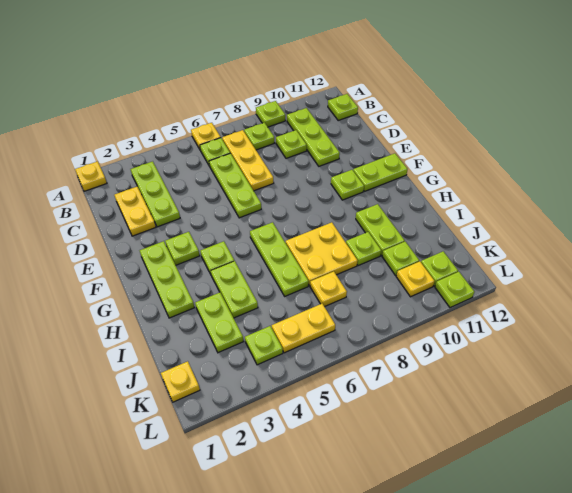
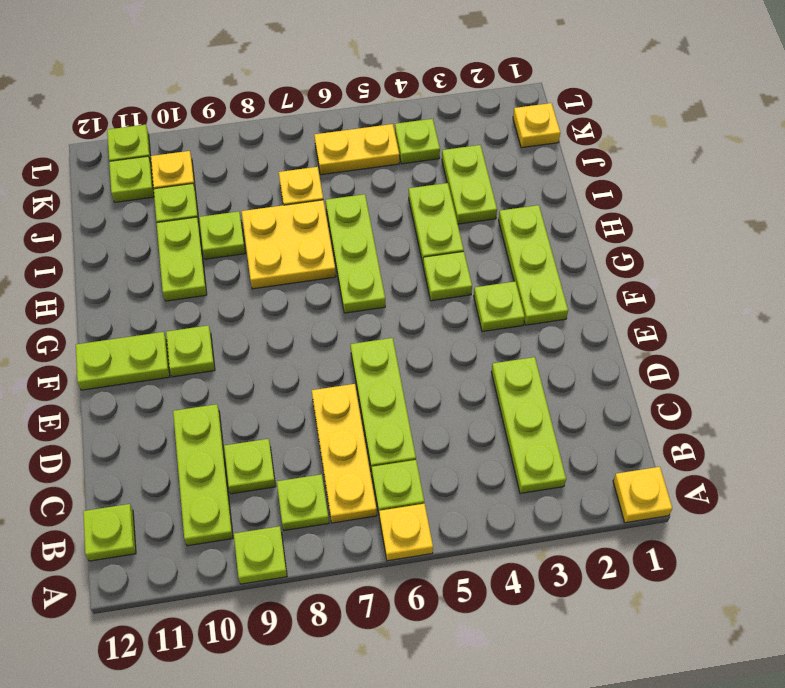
yellow plate C2:D2 level 1 -> none

